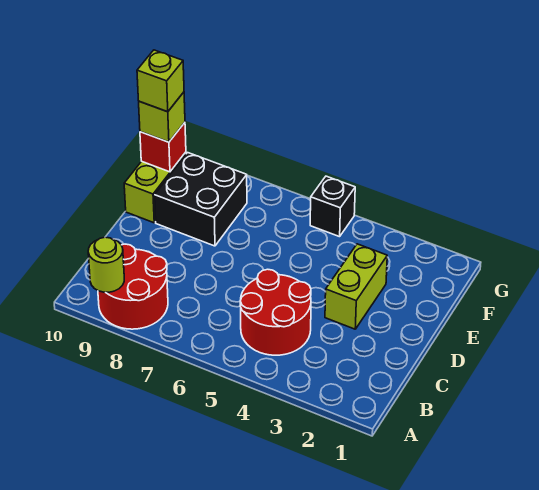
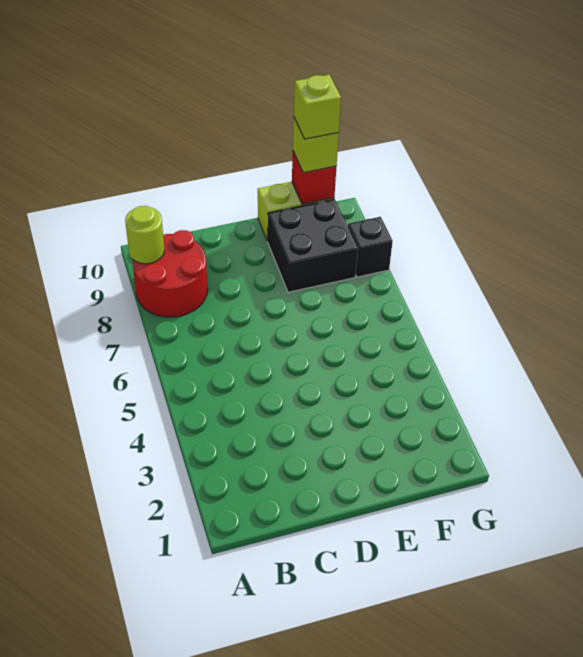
red round brick B4:C5 level 1 -> none
lime brick D3:E3 level 1 -> none
black brick G5 level 1 -> black brick G8 level 1

